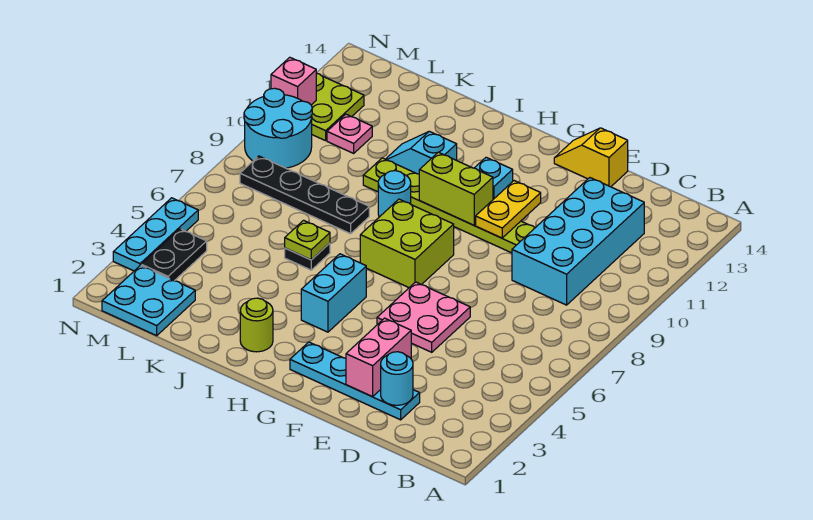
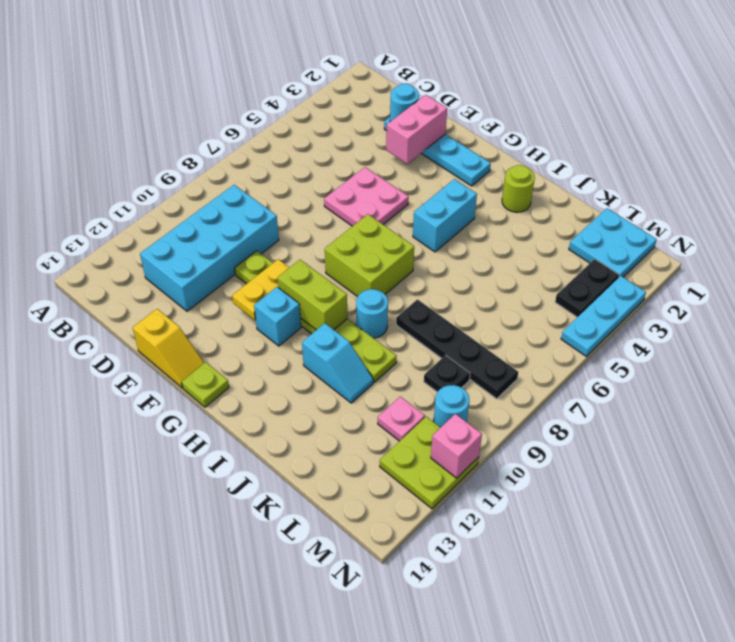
black plate J6 level 1 -> black plate L9 level 1
lime plate J6 level 2 -> lime plate G14 level 1
cyan round brick M9:N10 level 1 -> cyan round brick M10 level 1

